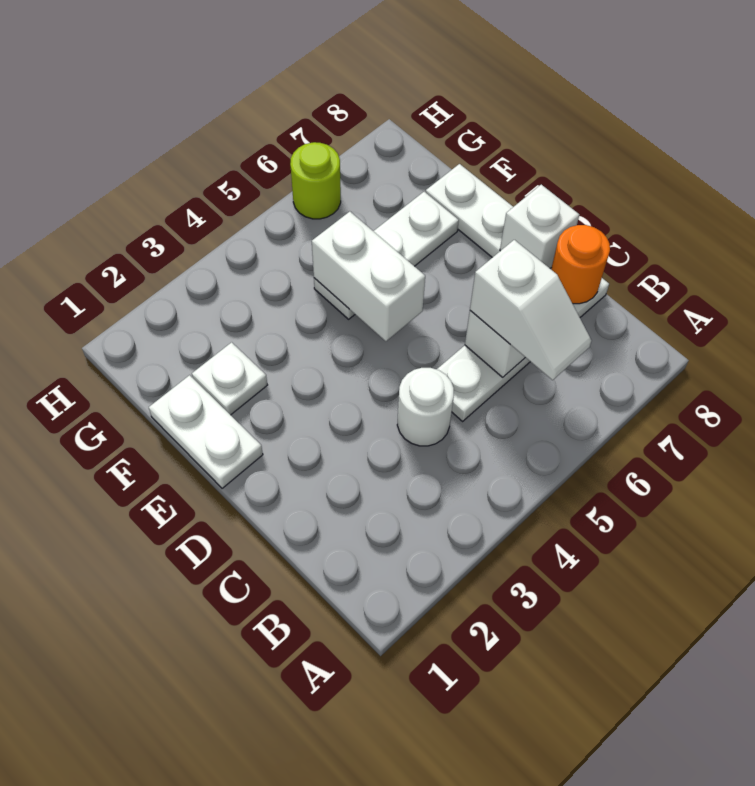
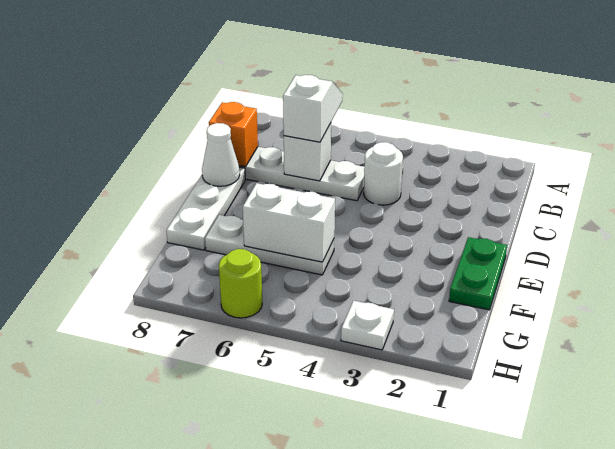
orange round brick C8 level 2 -> orange brick C8 level 2
white brick D8 level 2 -> white cone D8 level 2
white plate E1:F1 level 1 -> green plate E1:F1 level 1
white brick E5:F5 level 2 -> white brick F5:F6 level 2
white plate F2 level 1 -> white plate H3 level 1

